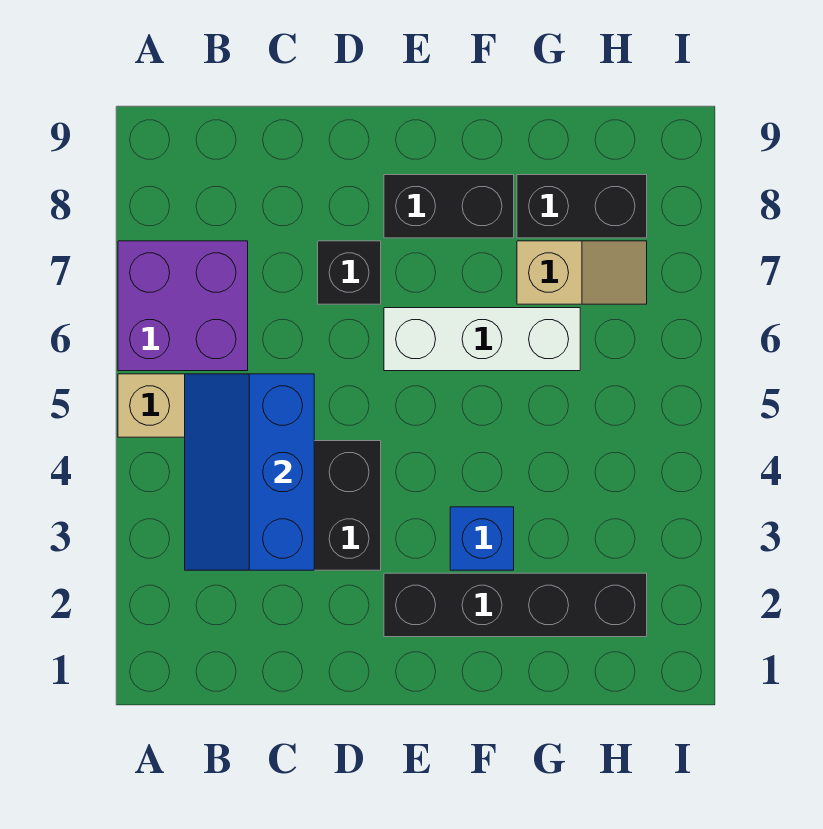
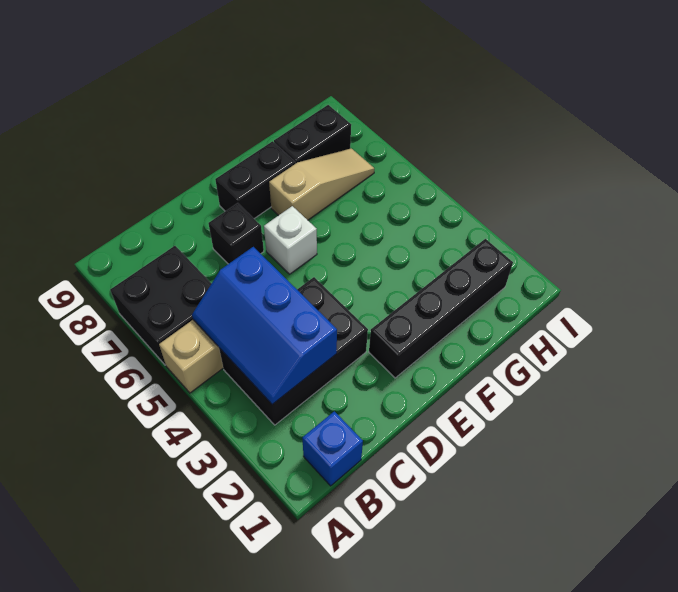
purple brick A6:B7 level 1 -> black brick A6:B7 level 1
white brick E6:G6 level 1 -> white brick E6 level 1
blue brick F3 level 1 -> blue brick B1 level 1
tan slope G7:H7 level 1 top G -> tan slope F7:H7 level 1 top F

